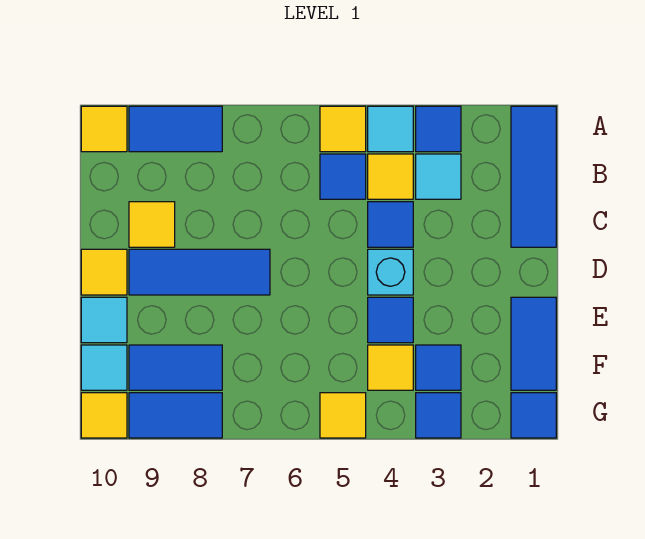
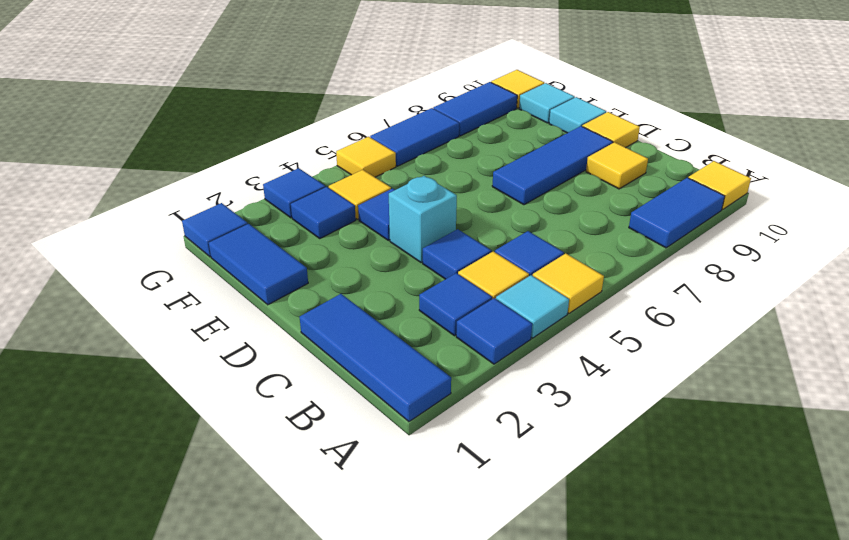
cyan tile B3 level 1 -> blue tile B3 level 1
blue tile F8:F9 level 1 -> blue tile G6:G7 level 1

